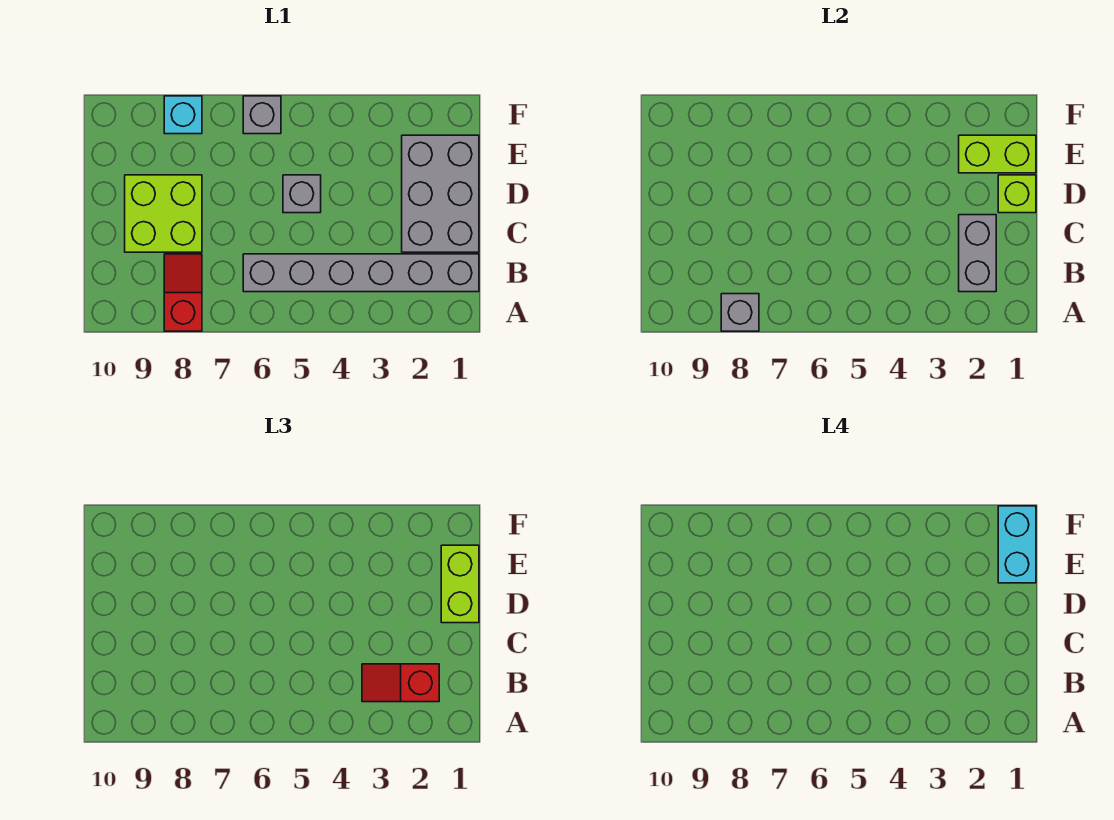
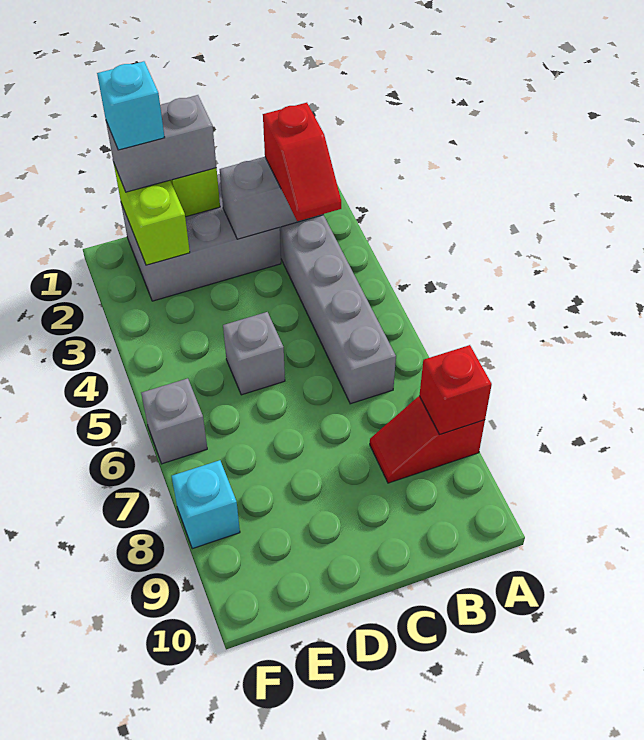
grey brick A8 level 2 -> red brick A8 level 2
lime brick C8:D9 level 1 -> none
lime brick D1:E1 level 3 -> grey brick D1:E1 level 3
cyan brick E1:F1 level 4 -> cyan brick E1 level 4

